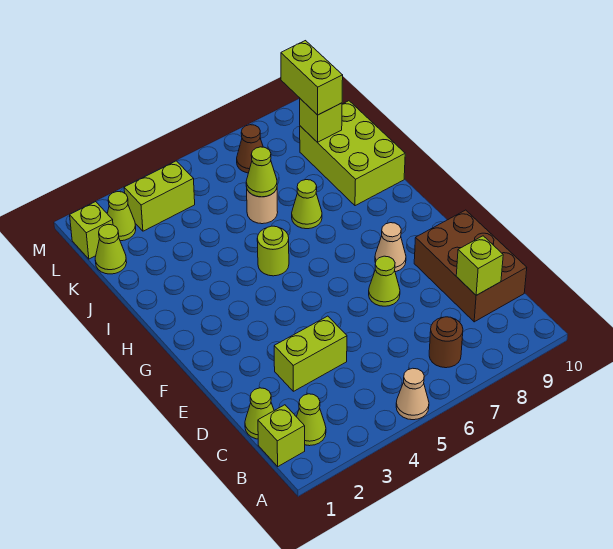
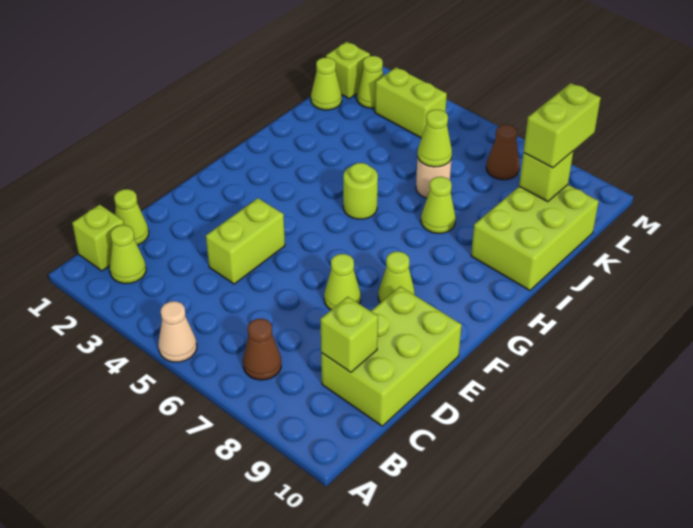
brown round brick B7 level 1 -> brown cone B7 level 1
brown brick C9:E10 level 1 -> lime brick C9:E10 level 1
lime brick D3:D4 level 1 -> lime brick D4:E4 level 1
tan cone F8 level 1 -> lime cone F8 level 1

